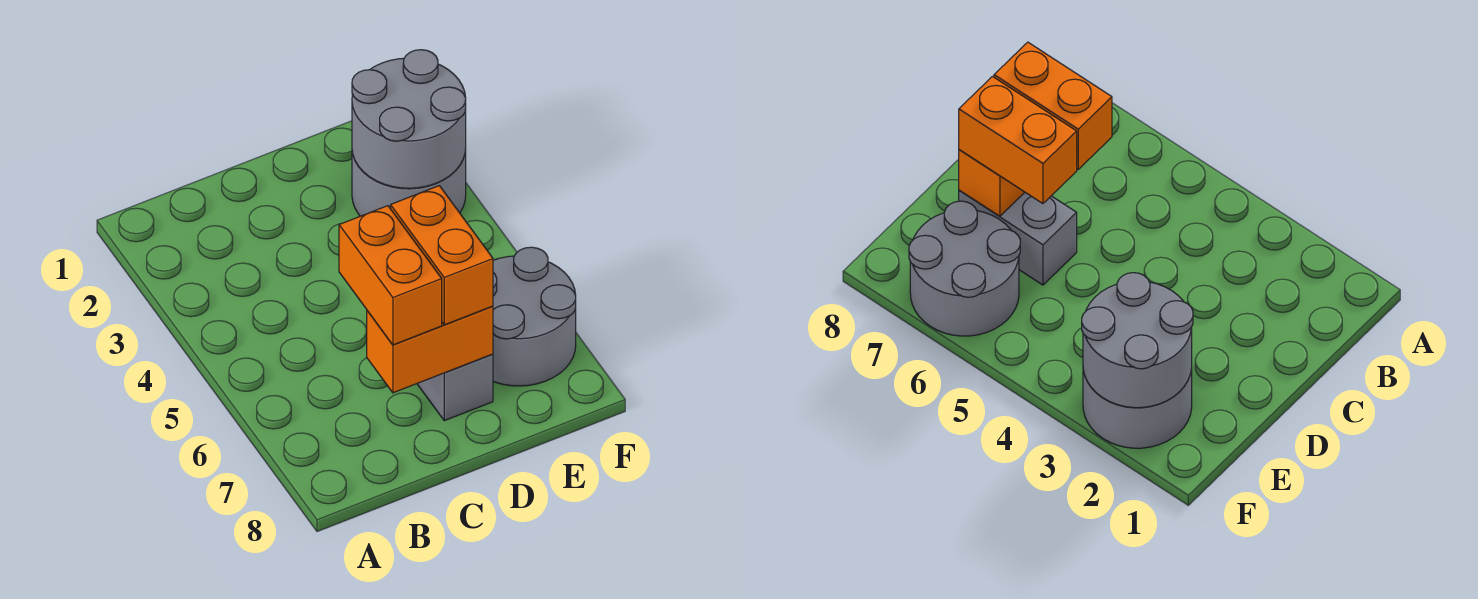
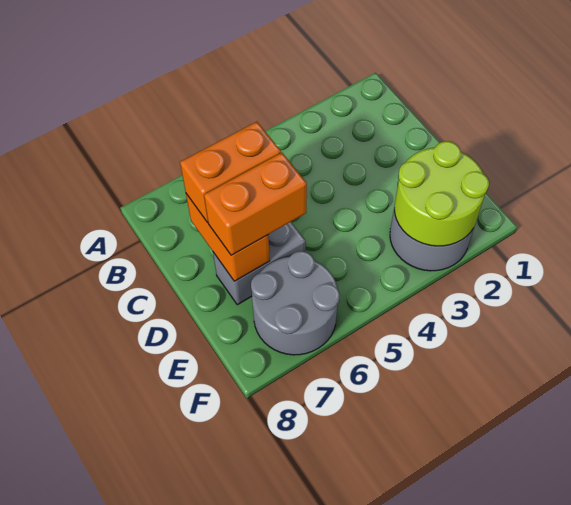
grey round brick E2:F3 level 2 -> lime round brick E2:F3 level 2

